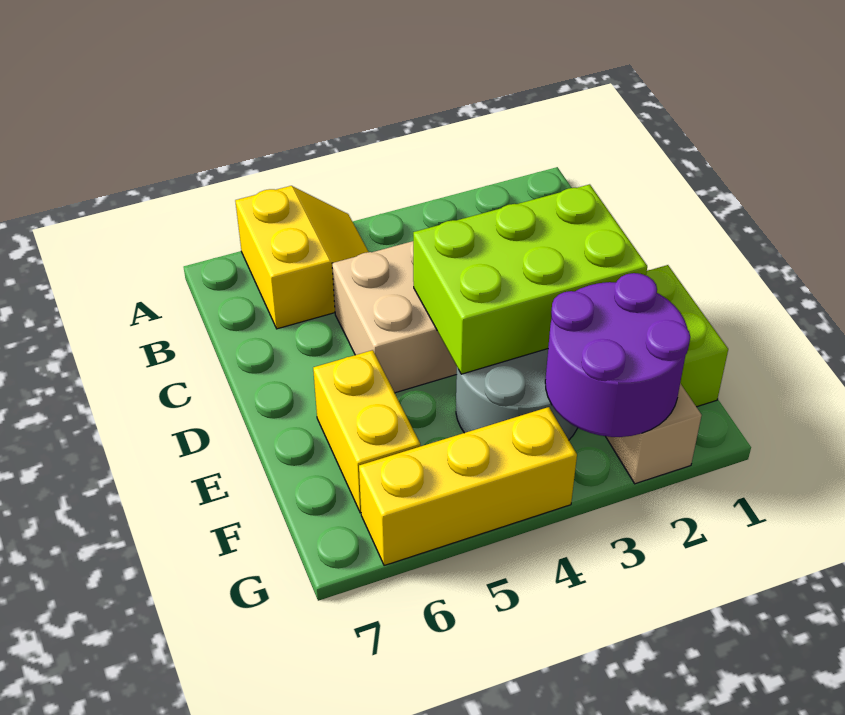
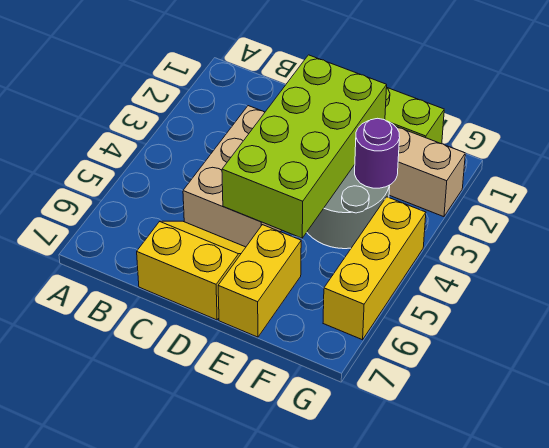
yellow slope A5:B6 level 1 top 6 -> yellow slope C6:D7 level 1 top 7
lime brick D2:E4 level 2 -> lime brick D2:E5 level 2
yellow brick E6:F6 level 1 -> yellow brick E6:E7 level 1
purple round brick F2:G3 level 2 -> purple round brick F3 level 2

